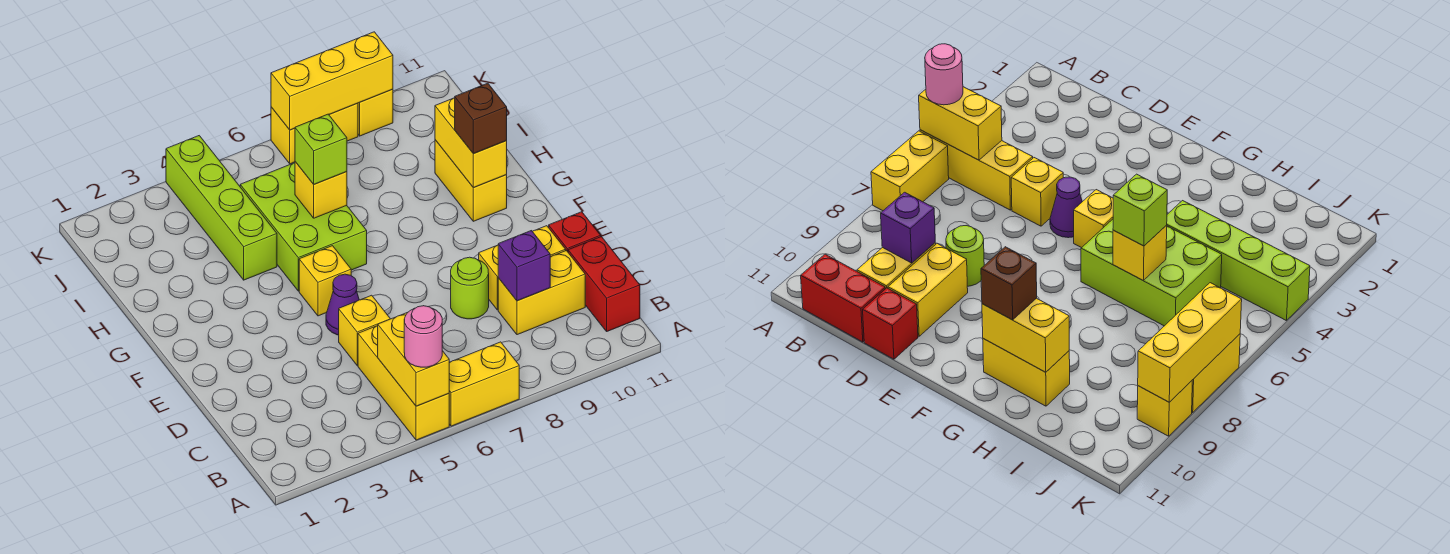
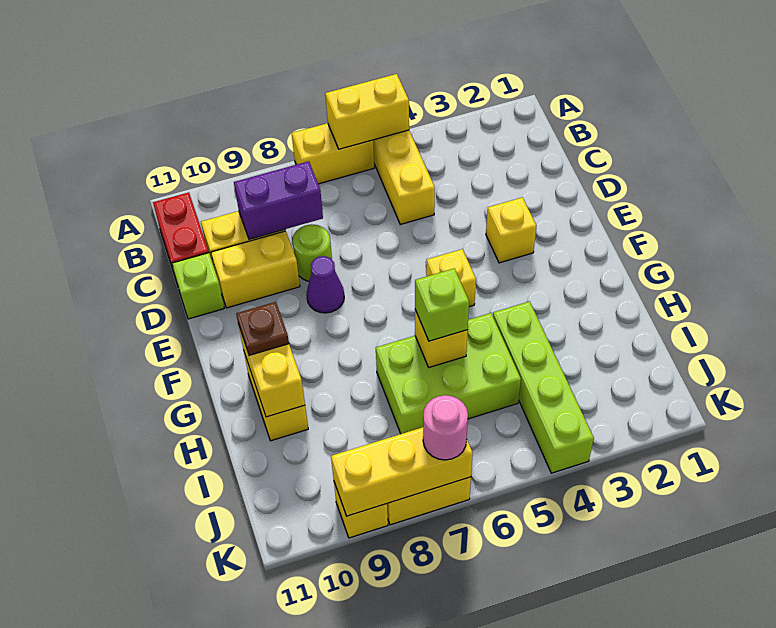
yellow brick A5:B5 level 2 -> yellow brick A5:A6 level 2
pink round brick A5 level 3 -> pink round brick K7 level 3
purple brick C9 level 2 -> purple brick C8:C9 level 2
yellow brick D5 level 1 -> yellow brick E3 level 1
red brick D11 level 1 -> lime brick D11 level 1
purple cone E5 level 1 -> purple cone E8 level 1
lime brick G5:I6 level 1 -> lime brick H5:I7 level 1
brown brick G10 level 3 -> brown plate G10 level 3

